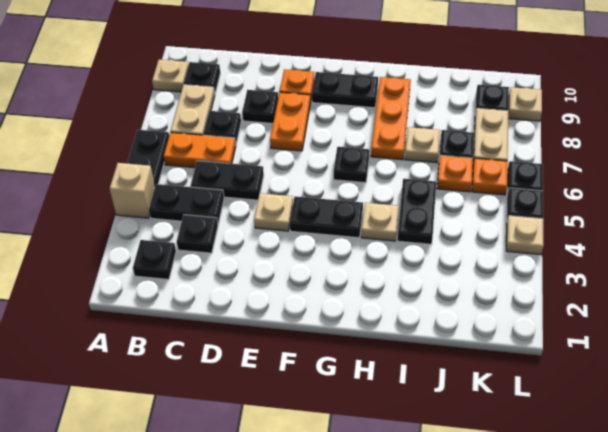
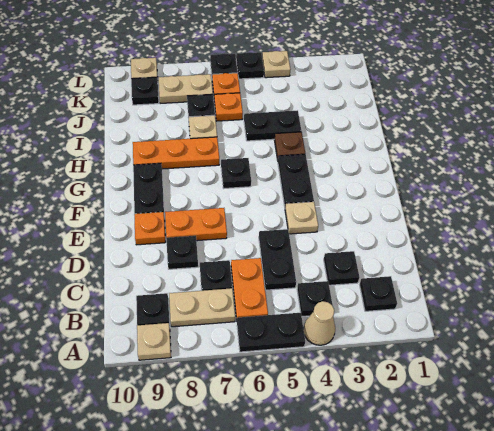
tan brick A4 level 1 -> tan cone A4 level 1
black plate B4:C4 level 1 -> black plate B4 level 1
tan plate H4 level 1 -> brown plate H4 level 1

